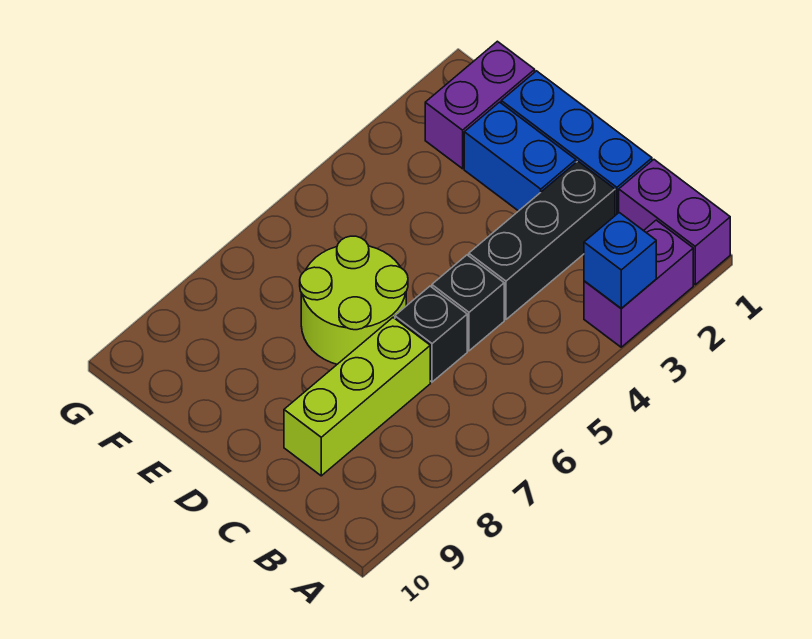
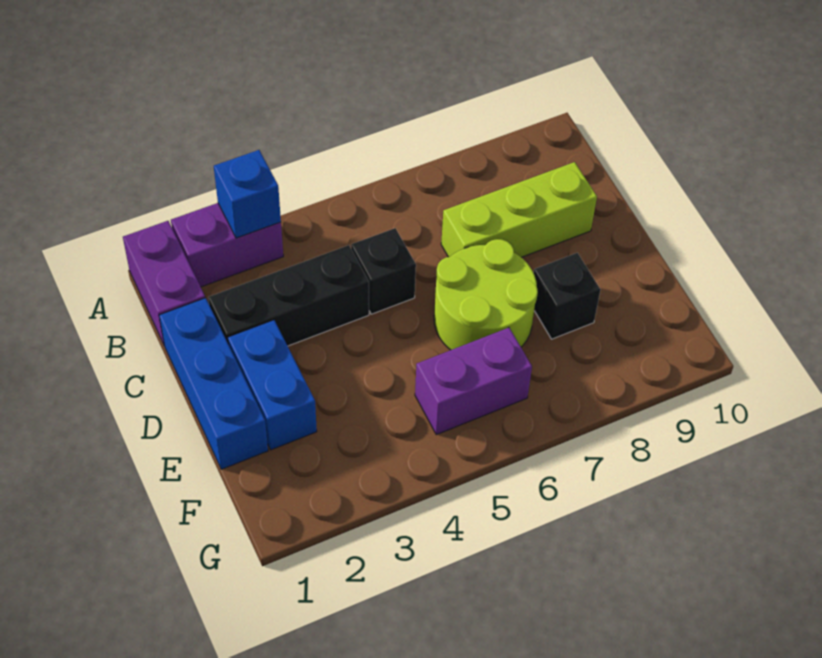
black brick C6 level 1 -> black brick E8 level 1
purple brick F1:F2 level 1 -> purple brick F5:F6 level 1

